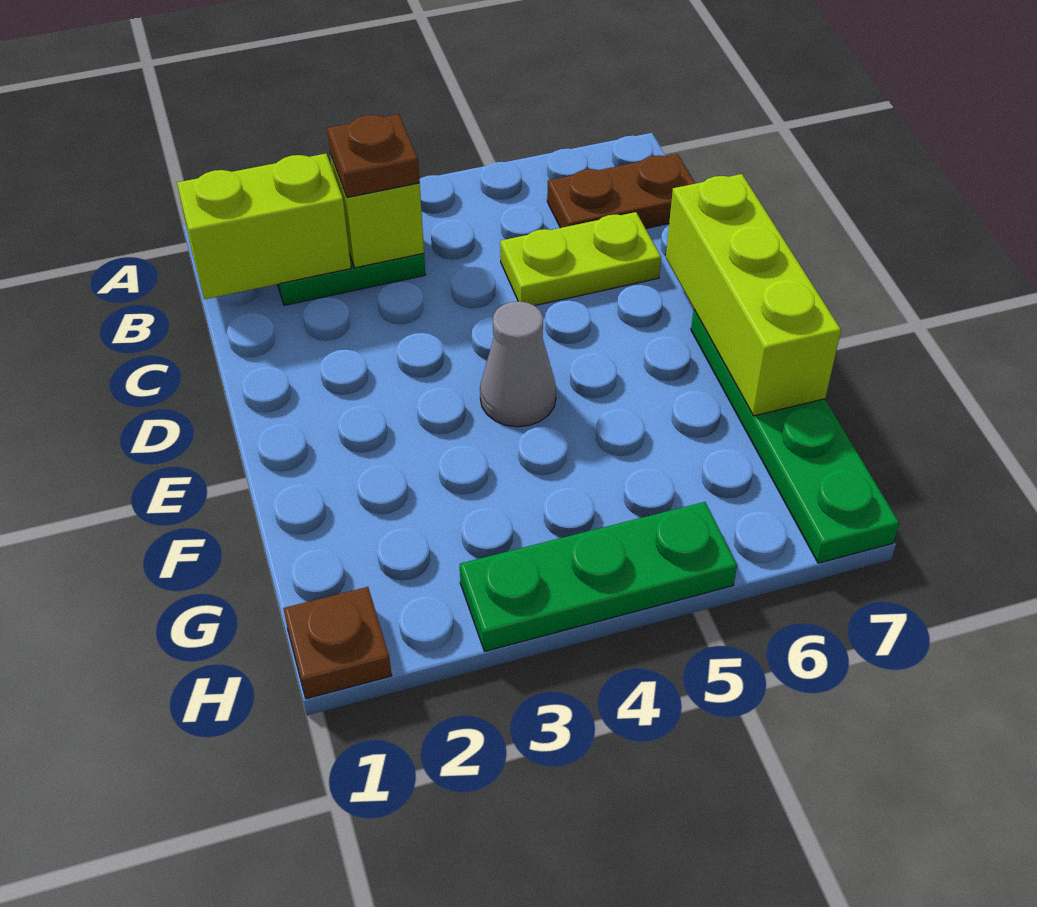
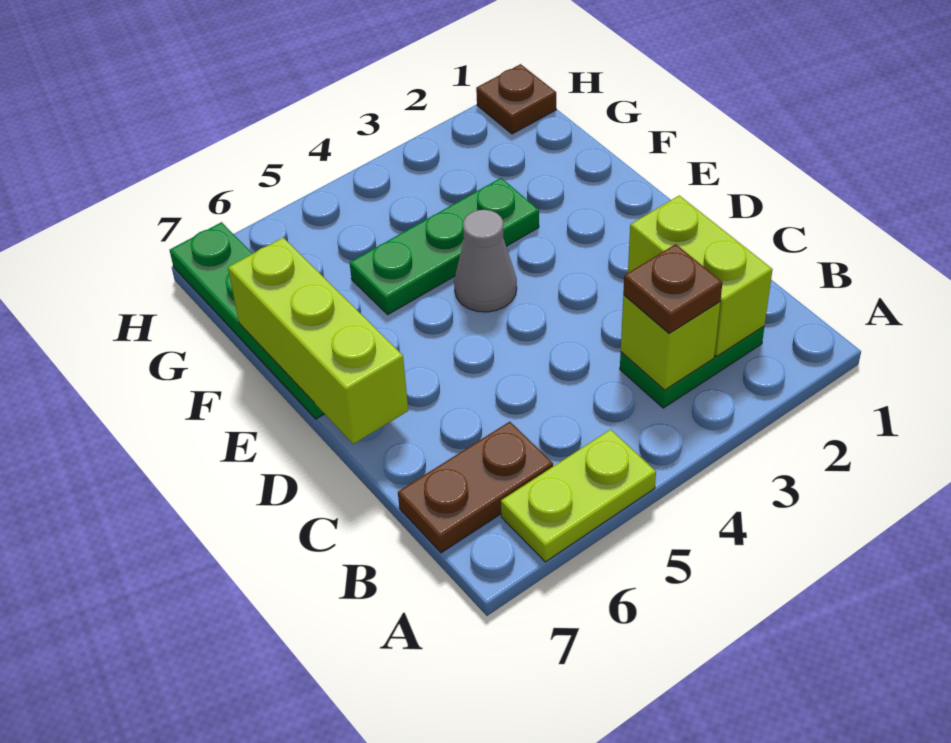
lime brick B1:B2 level 2 -> lime brick B2:C2 level 2
lime plate C5:C6 level 1 -> lime plate A5:A6 level 1
green plate H3:H5 level 1 -> green plate F3:F5 level 1

